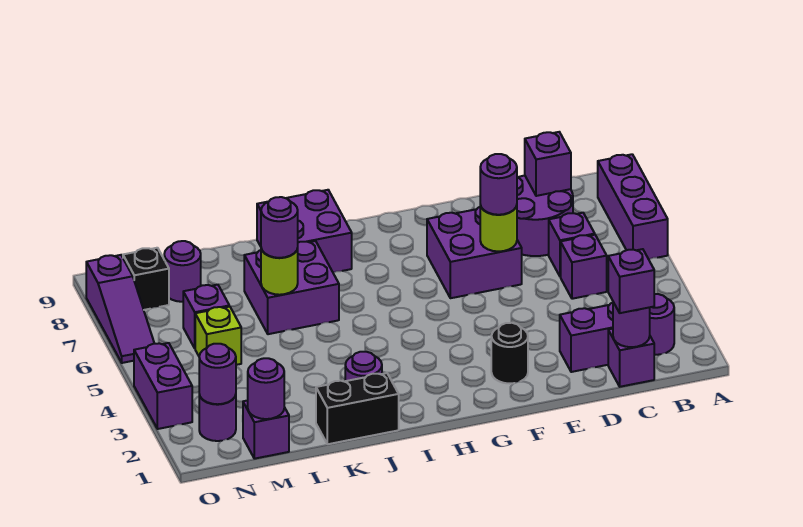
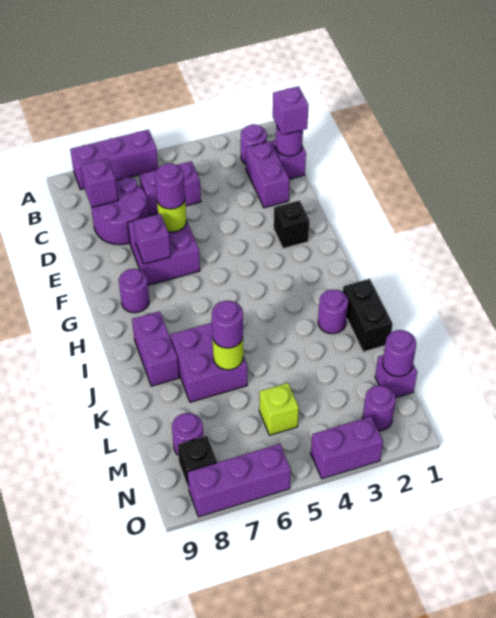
black round brick F2 level 1 -> black brick F2 level 1
purple brick I8:J9 level 1 -> purple brick I8:J8 level 1
purple brick M6 level 1 -> purple brick F7 level 2
purple round brick N2 level 2 -> purple round brick G8 level 1
purple slope O6:O8 level 1 top 8 -> purple brick O6:O8 level 1

